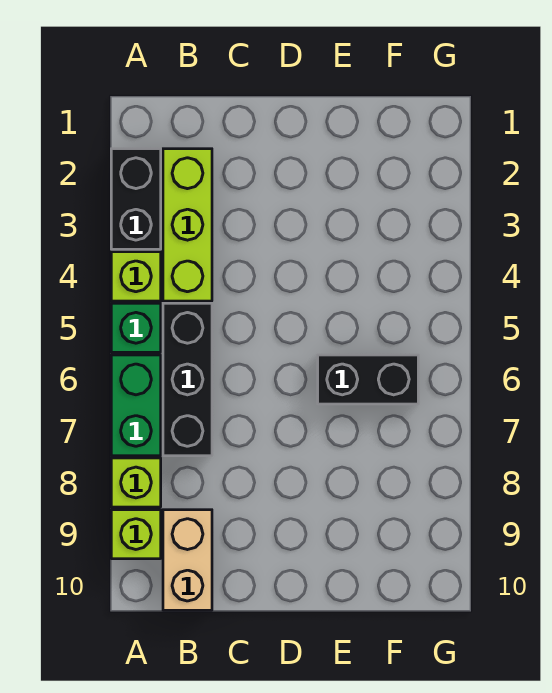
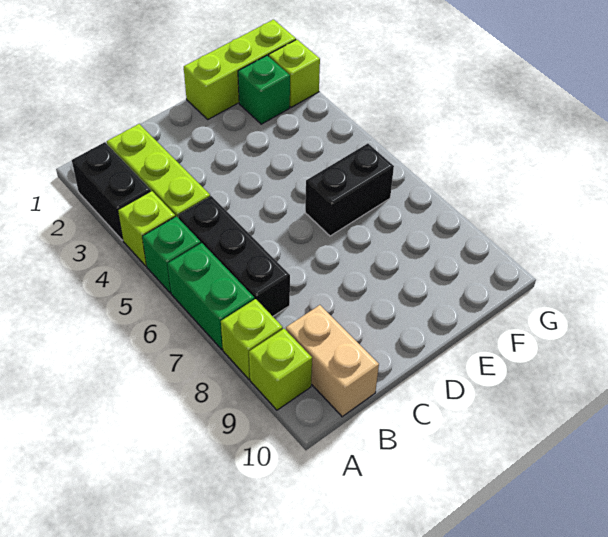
none -> lime brick E1:G1 level 1
none -> green brick F2 level 1
none -> lime brick G2 level 1

